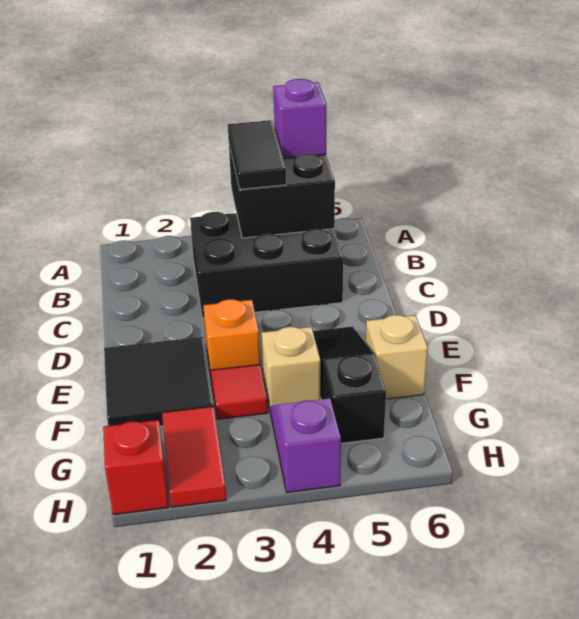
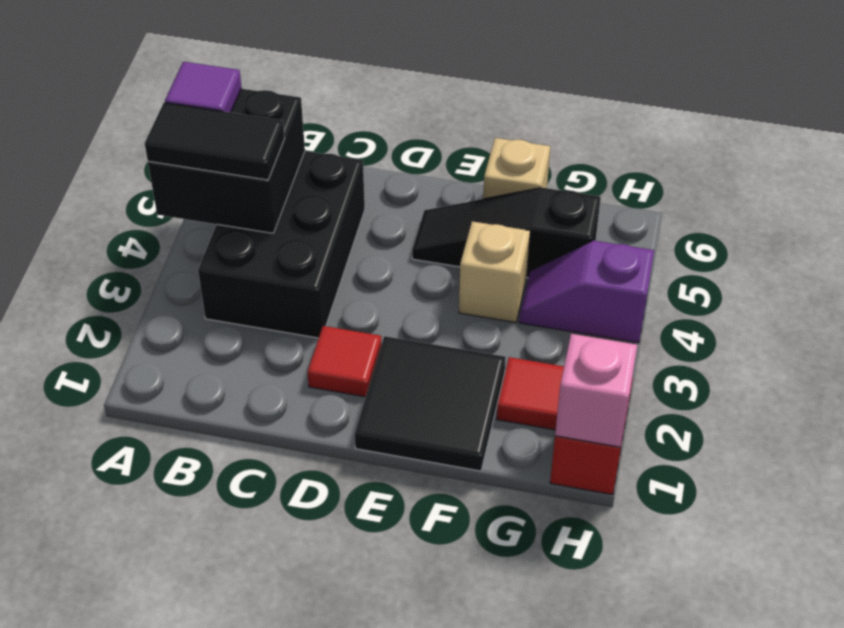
purple brick A5 level 3 -> purple tile A5 level 3
orange brick E3 level 1 -> none
red tile F3 level 1 -> red tile D2 level 1
none -> pink brick H1 level 2

